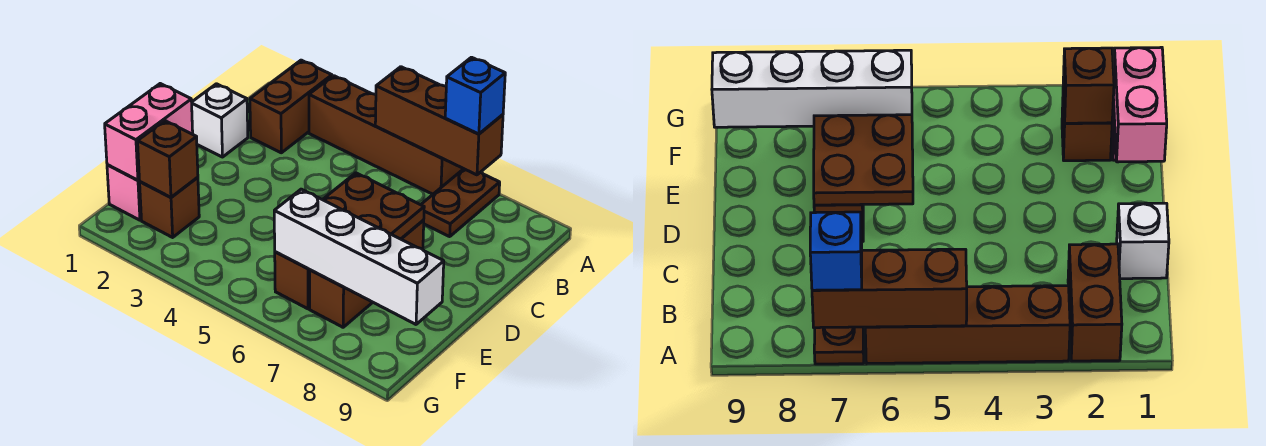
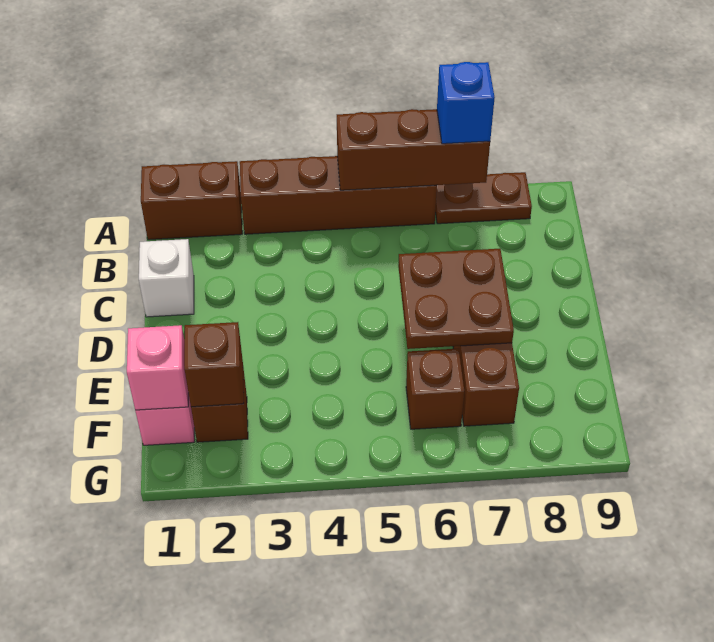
brown brick A2:B2 level 1 -> brown brick A1:A2 level 1
brown plate A7:B7 level 1 -> brown plate A7:A8 level 1
pink brick E1:F1 level 2 -> pink brick F1 level 2
white brick F6:F9 level 2 -> none

